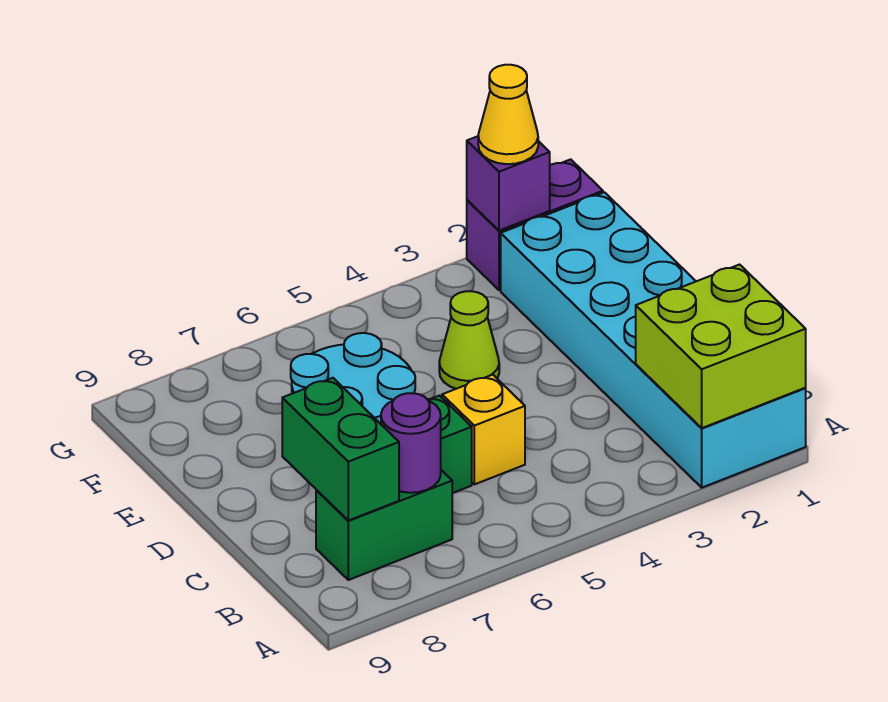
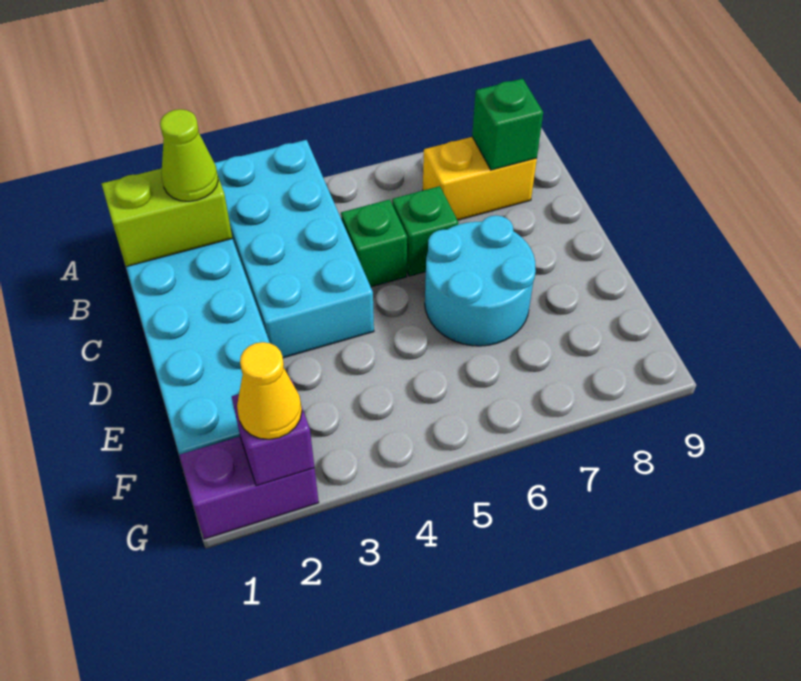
lime brick A1:B2 level 2 -> lime brick B1:B2 level 2
none -> cyan brick A3:D4 level 1
green brick B7:B8 level 1 -> yellow brick B7:B8 level 1
purple round brick B7 level 2 -> none
green brick B8:C8 level 2 -> green brick B8 level 2
yellow brick C5 level 1 -> green brick C5 level 1
lime cone E4 level 1 -> lime cone B2 level 3

